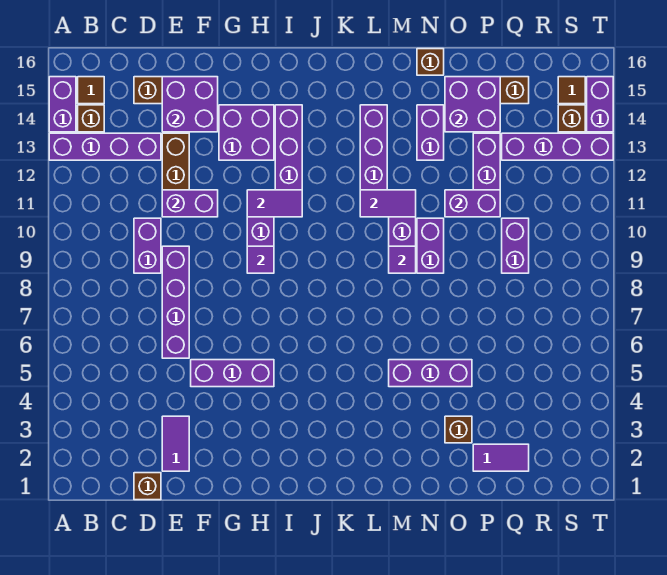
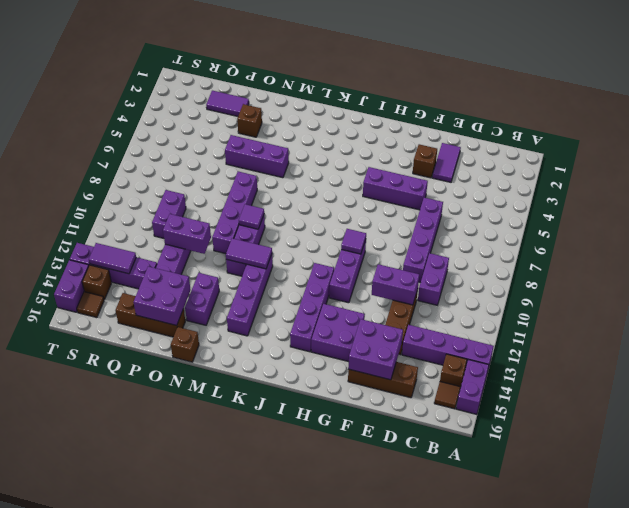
brown brick D1 level 1 -> brown brick F3 level 1
purple tile H11:I11 level 2 -> purple tile R13:S13 level 2
purple brick N9:N10 level 1 -> purple brick N7:N10 level 1

